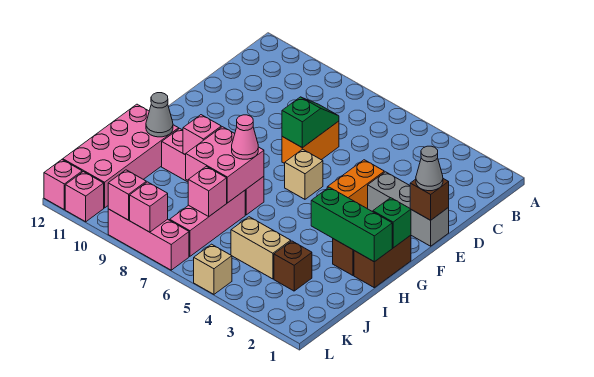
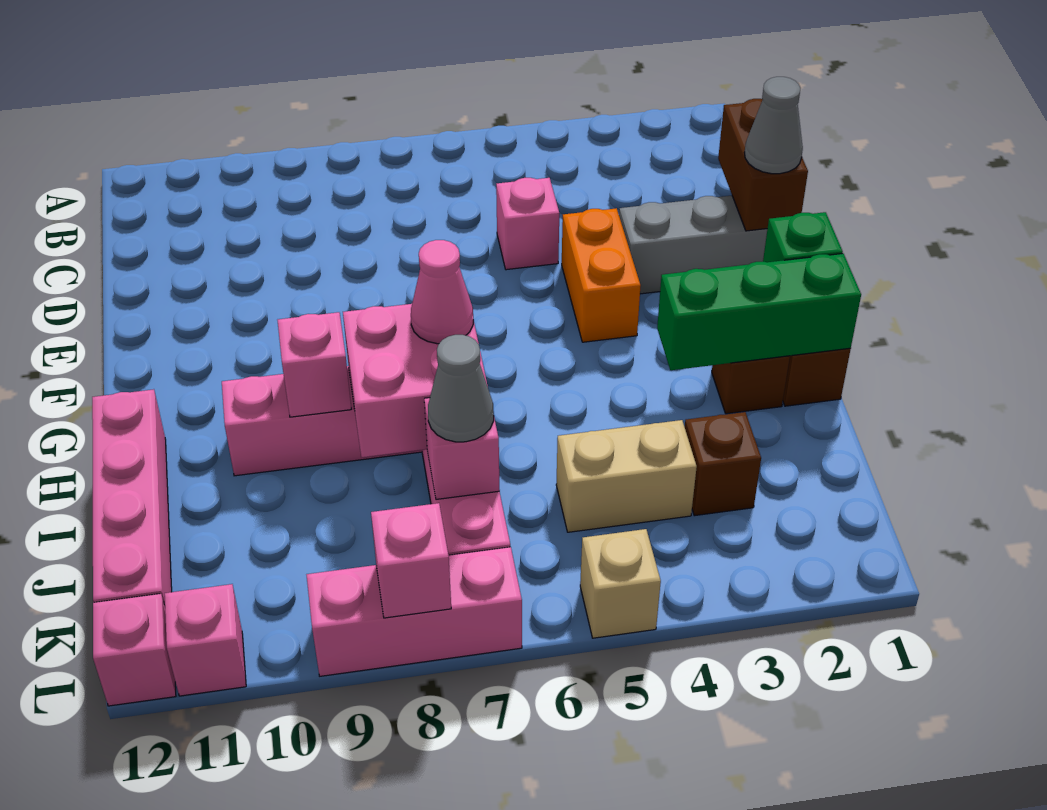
orange brick D7:E7 level 1 -> none
green slope D7:E7 level 2 top E -> none
brown brick E1 level 2 -> brown brick D1:E1 level 2
tan brick F6 level 1 -> none
pink brick H11:K12 level 1 -> pink brick H12:K12 level 1
grey cone H11 level 2 -> grey cone J7 level 3
pink brick L9 level 2 -> pink brick D5 level 1

